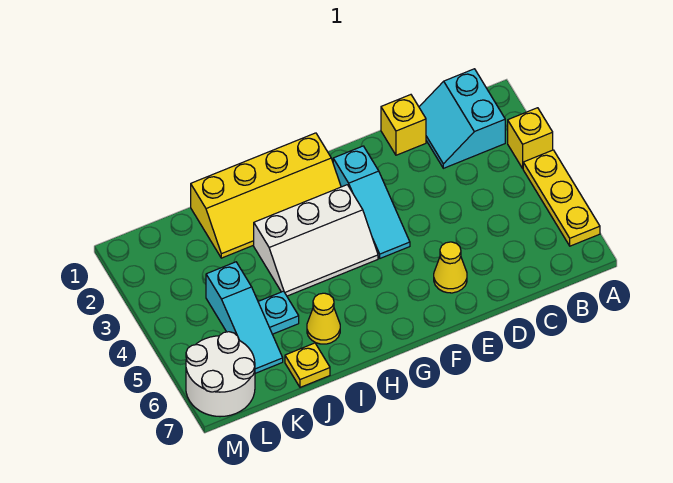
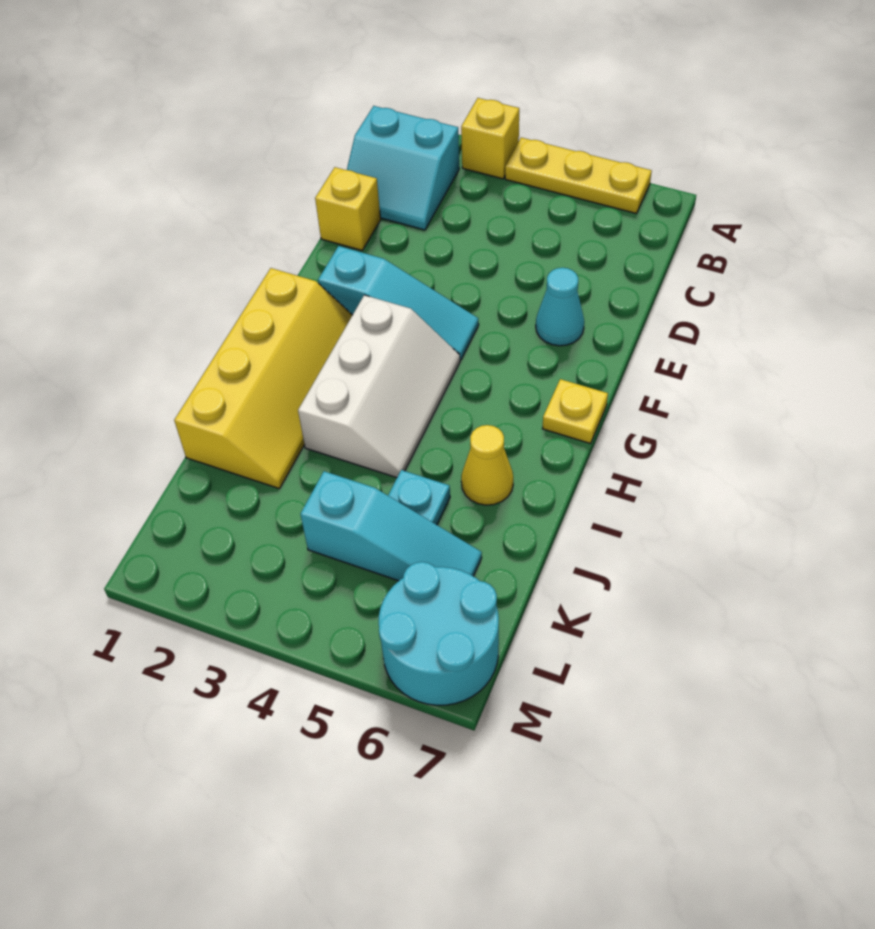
yellow cone E6 level 1 -> cyan cone E6 level 1
yellow plate J7 level 1 -> yellow plate G7 level 1
white round brick L6:M7 level 1 -> cyan round brick L6:M7 level 1

